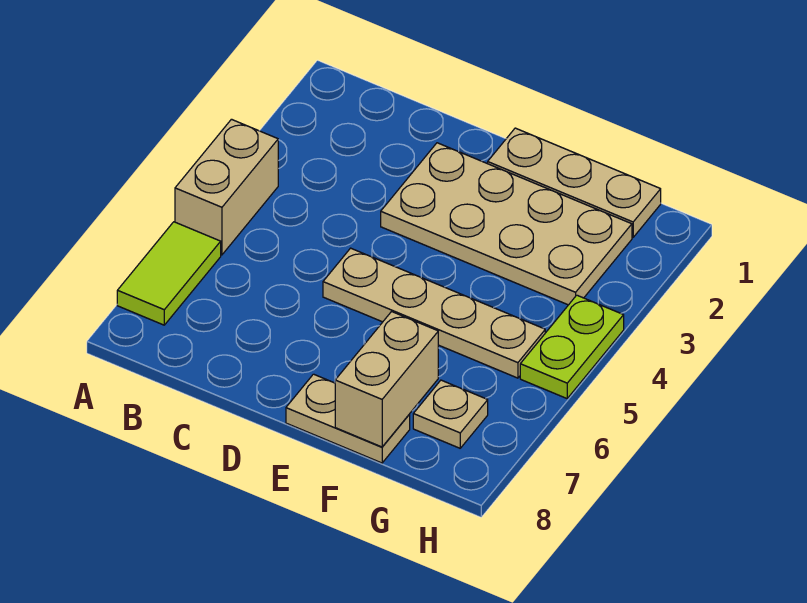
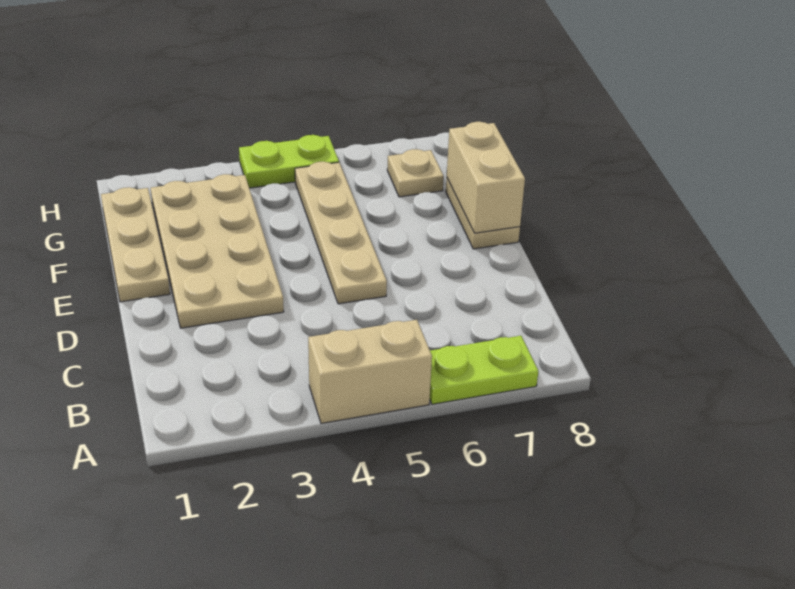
lime tile A6:A7 level 1 -> lime plate A6:A7 level 1
tan brick F7:F8 level 2 -> tan brick E8:F8 level 2

